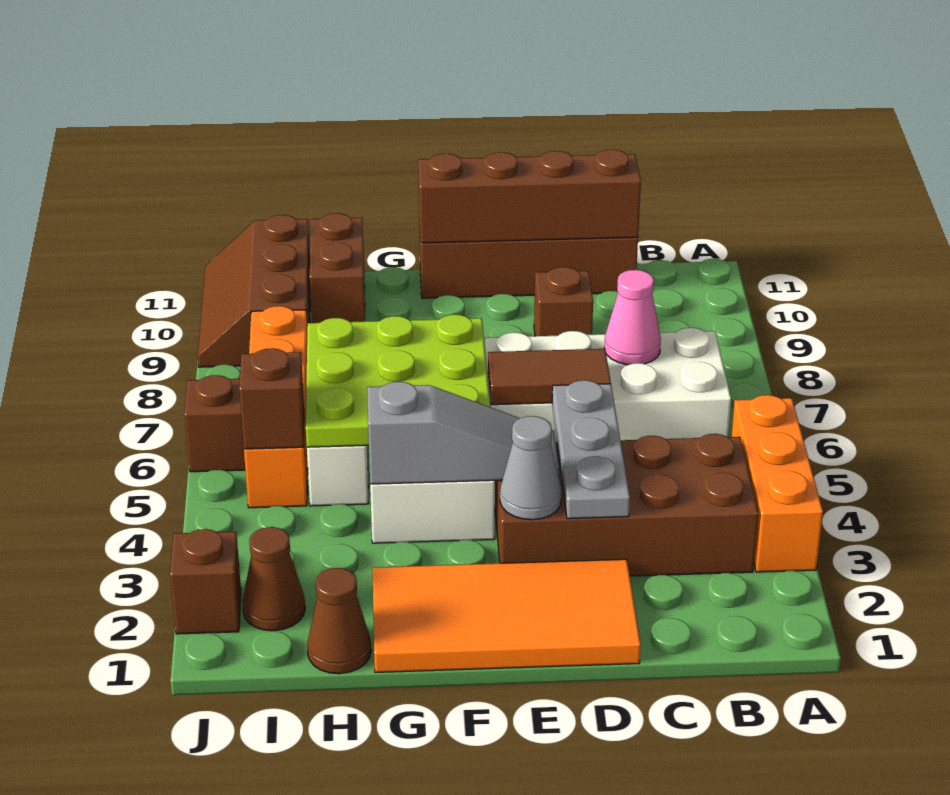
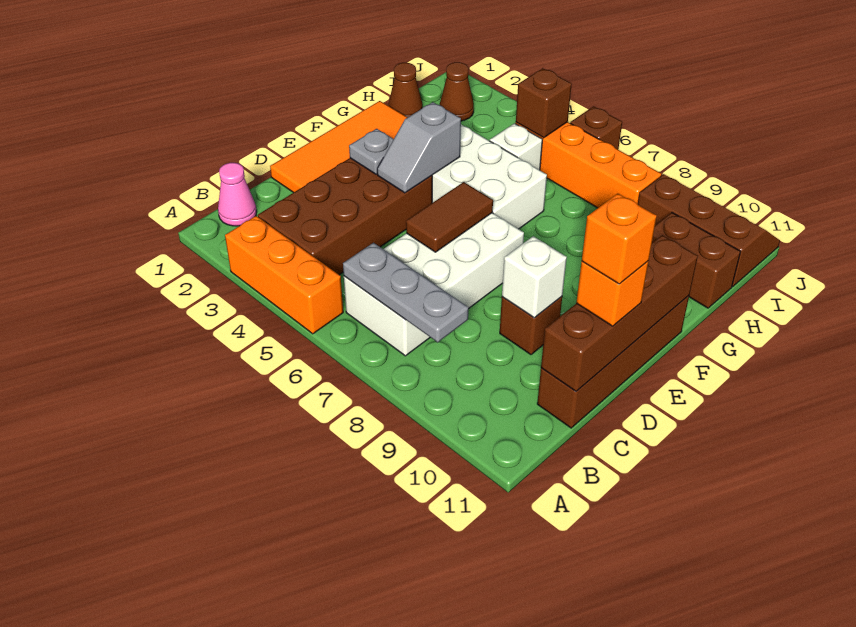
pink cone C7 level 2 -> pink cone B1 level 1
grey plate D3:D5 level 2 -> grey plate B6:B8 level 2
none -> white brick D9 level 2
none -> orange brick D11 level 3
none -> orange brick D11 level 4
grey cone E3 level 2 -> grey plate E3 level 2
grey slope E4:G4 level 2 top G -> grey slope E4:F4 level 2 top F
lime plate F5:H7 level 2 -> none
brown brick J2 level 1 -> none

